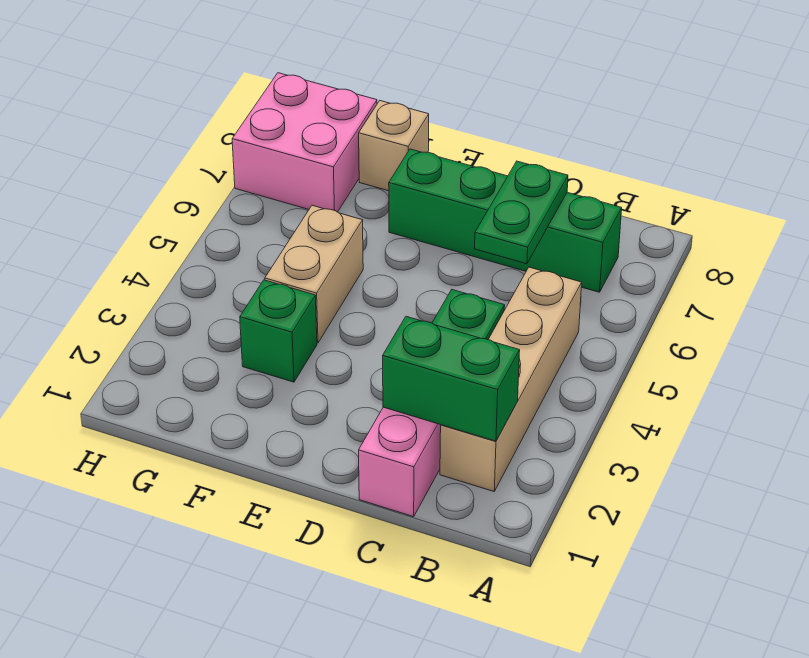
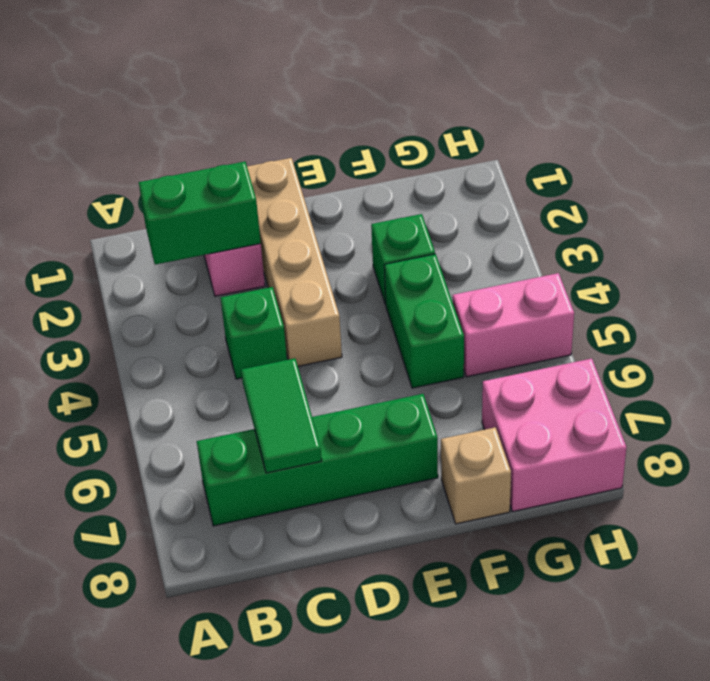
tan brick B2:B5 level 1 -> tan brick D1:D4 level 1
green plate C6:C7 level 2 -> green tile C6:C7 level 2
tan brick F4:F5 level 1 -> green brick F4:F5 level 1
none -> pink brick G5:H5 level 1

